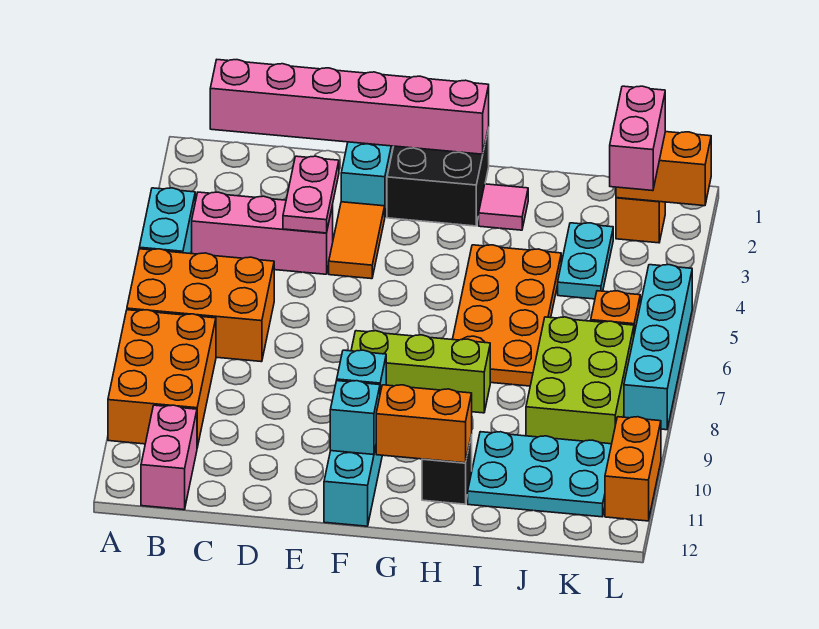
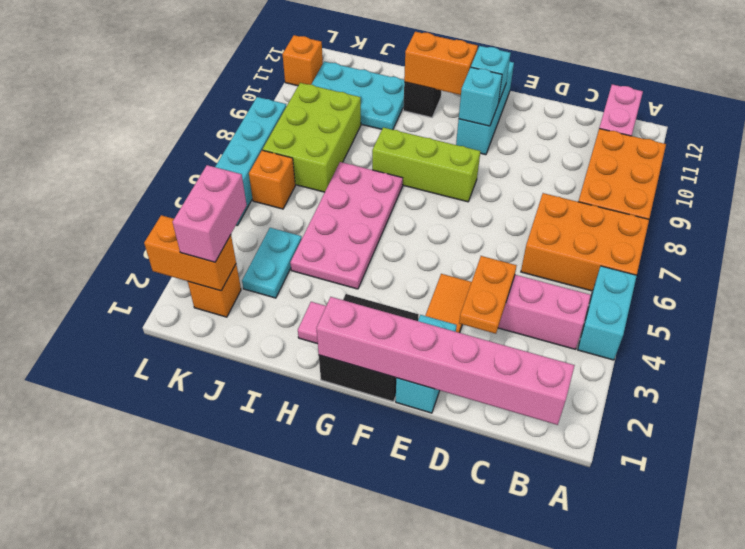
pink plate D3:D4 level 2 -> orange plate D3:D4 level 2
orange plate H4:I7 level 1 -> pink plate H4:I7 level 1
orange brick L10:L11 level 1 -> orange brick L11 level 1

